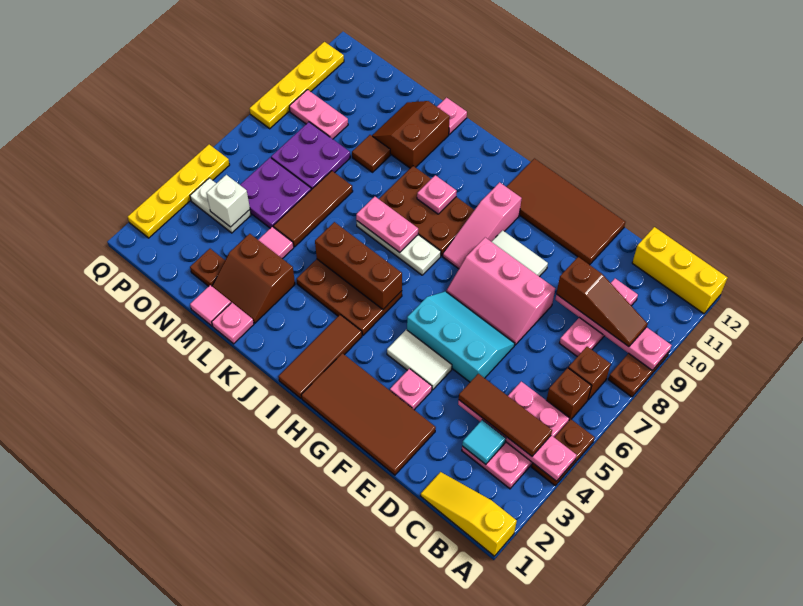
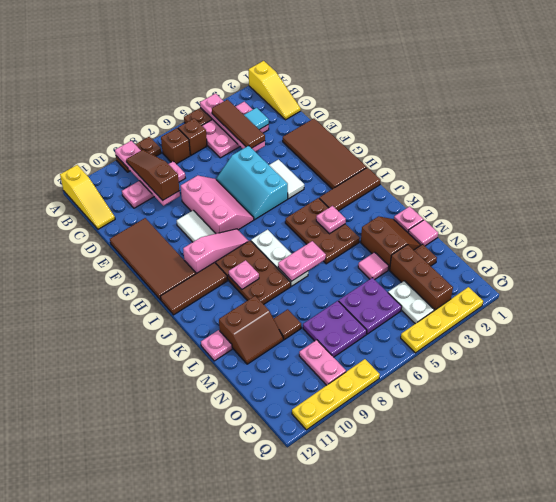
yellow brick A12:C12 level 1 -> yellow slope A12:C12 level 1 top A
pink plate F3 level 1 -> pink plate J4 level 2
brown brick I5:K5 level 2 -> brown brick N3:P3 level 1
pink plate J7:K7 level 2 -> pink plate K6:K7 level 2
brown tile M5:M7 level 1 -> brown tile I10:I12 level 1
white brick O4 level 2 -> none

